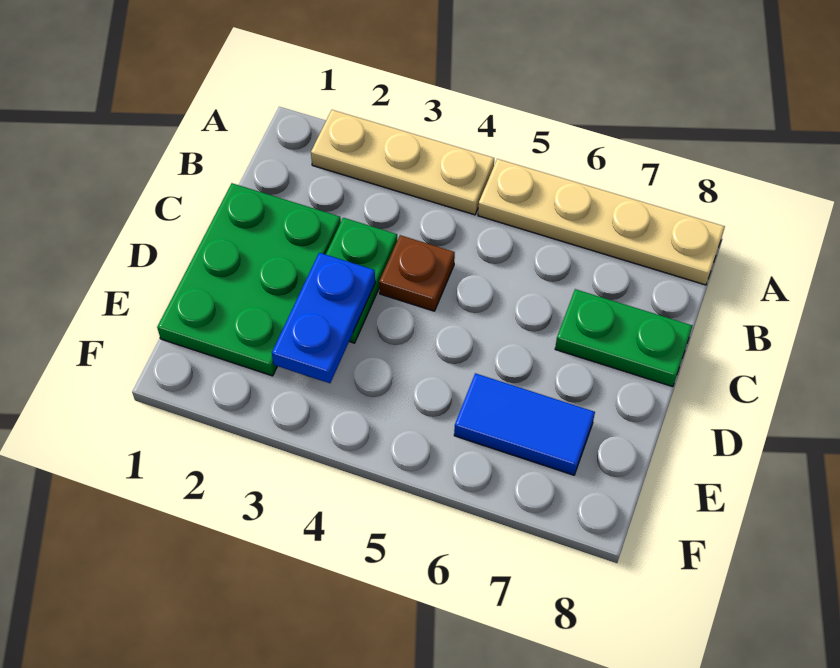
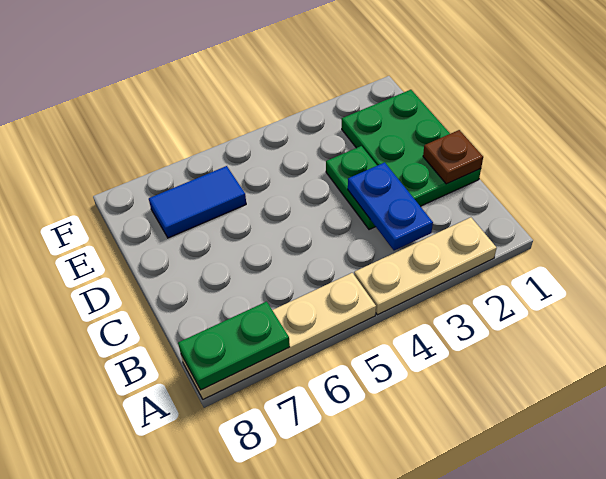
brown plate C4 level 1 -> brown plate C1 level 2
green plate C7:C8 level 1 -> green plate A7:A8 level 2
blue plate D3:E3 level 2 -> blue plate B3:C3 level 2

